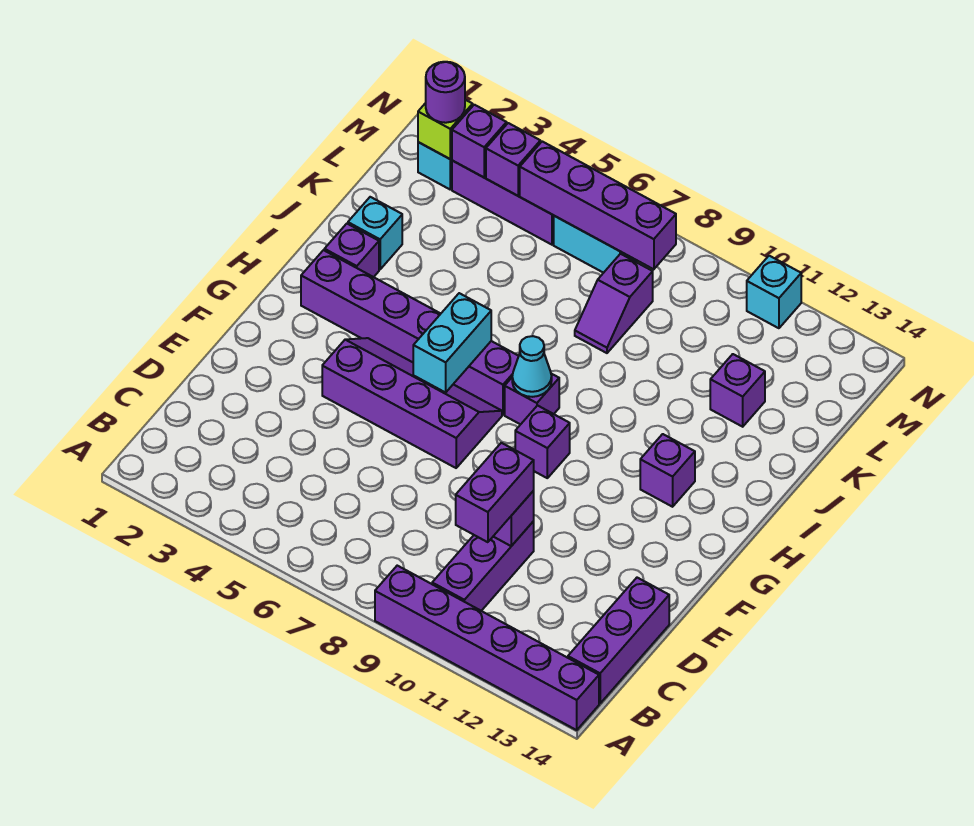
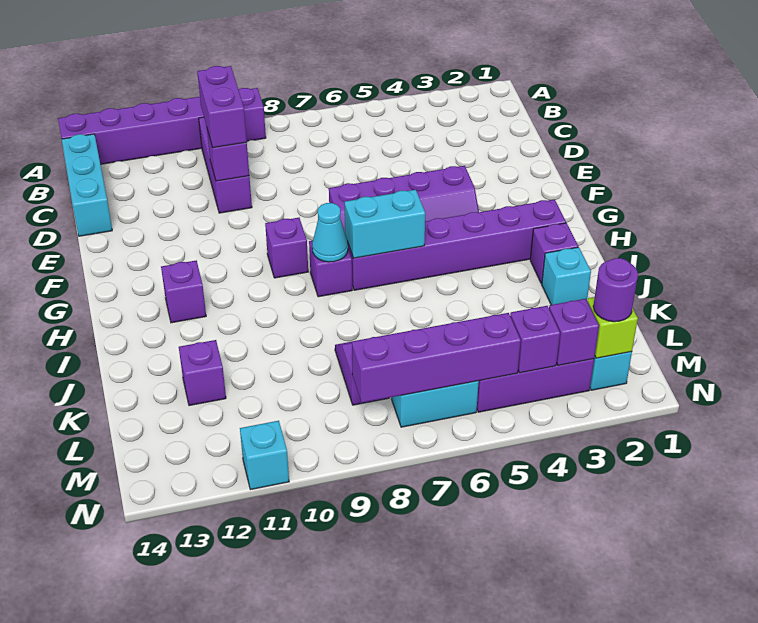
purple brick B14:D14 level 1 -> cyan brick B14:D14 level 1
cyan brick G6:H6 level 2 -> cyan brick H6:H7 level 2

